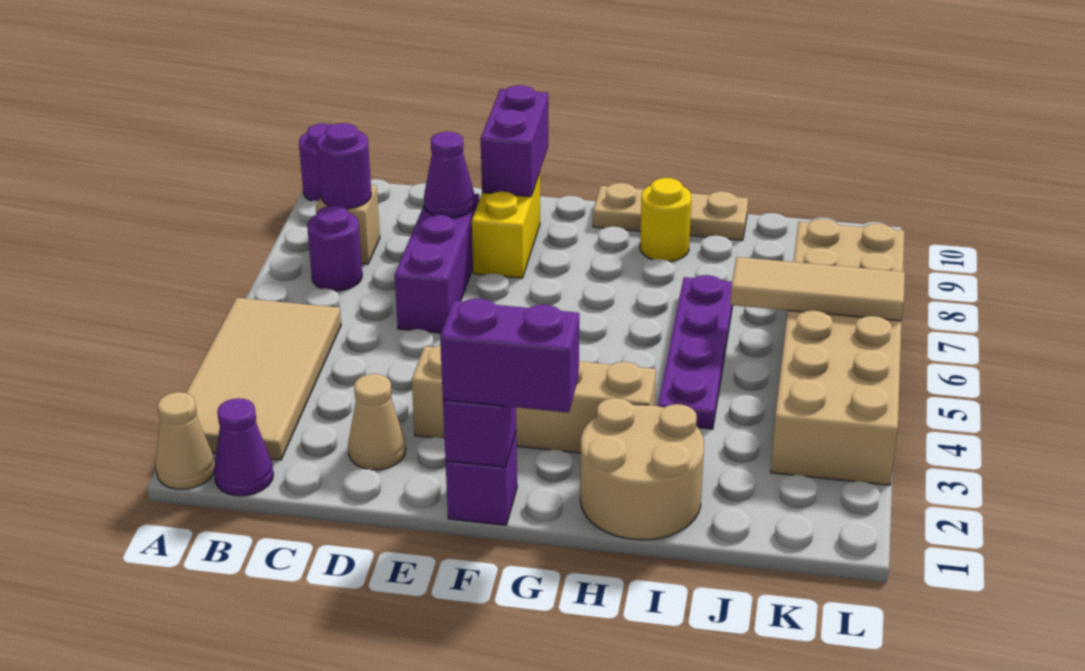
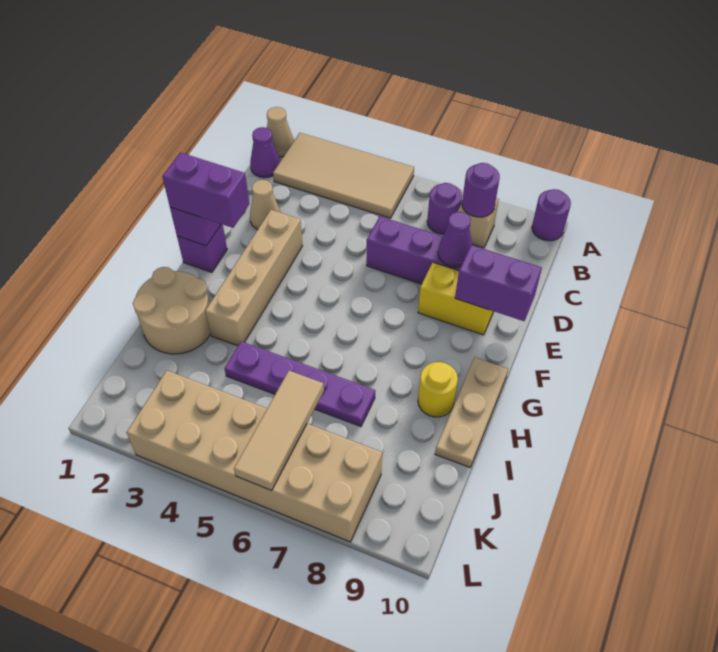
purple brick F1:G1 level 3 -> purple brick F1:F2 level 3

